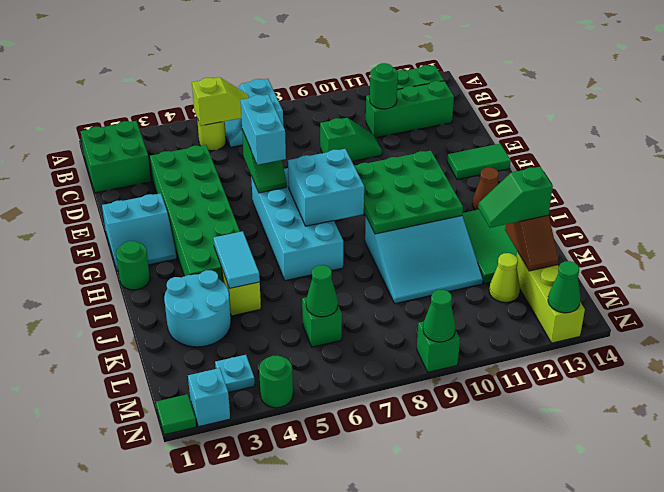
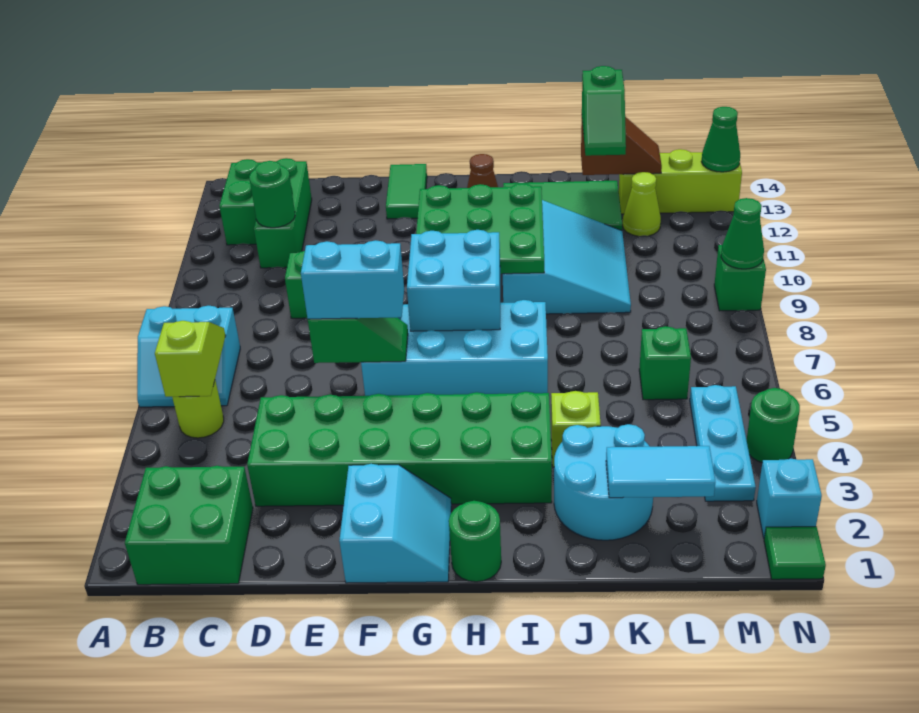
cyan tile I4:J4 level 2 -> cyan tile K2:L2 level 2
green cone L6 level 2 -> none
cyan plate M3 level 1 -> cyan plate M3:M5 level 1

